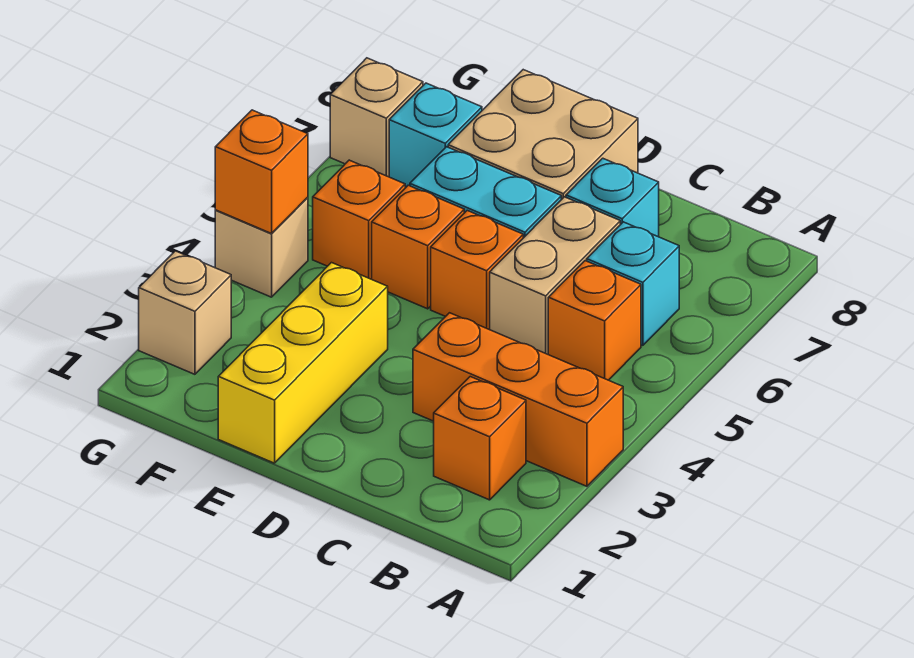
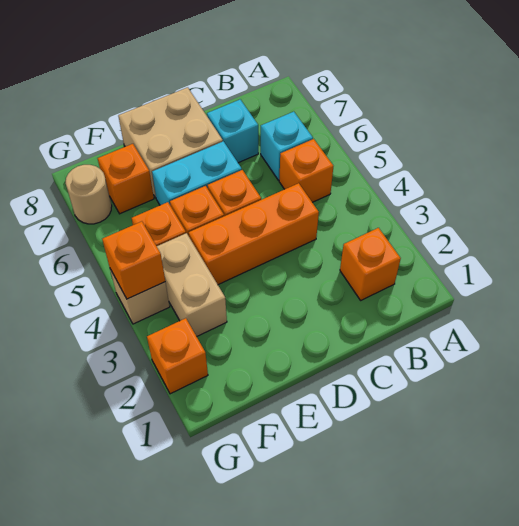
orange brick A3:C3 level 1 -> orange brick C4:E4 level 1
tan brick C5:C6 level 1 -> tan brick F3:F4 level 1
yellow brick E1:E3 level 1 -> none
cyan brick F7 level 1 -> orange brick F7 level 1
tan brick G2 level 1 -> orange brick G2 level 1
tan brick G7 level 1 -> tan round brick G7 level 1

